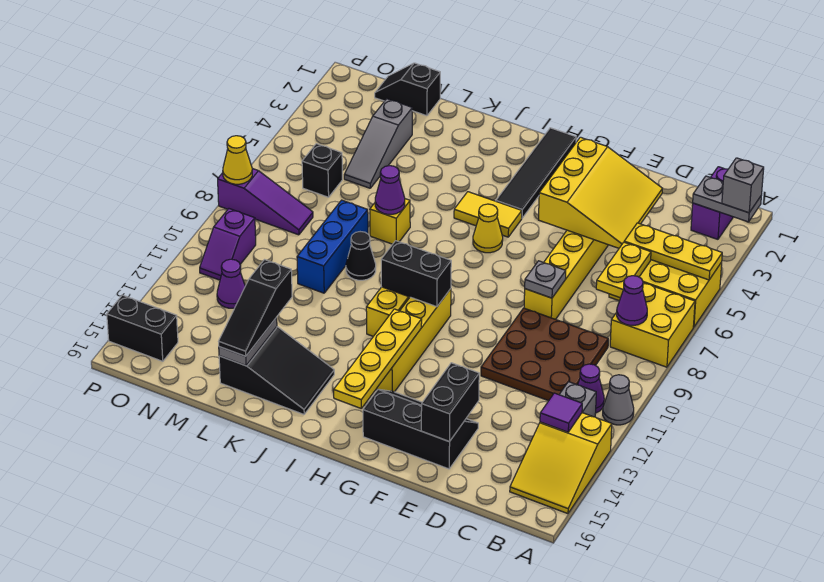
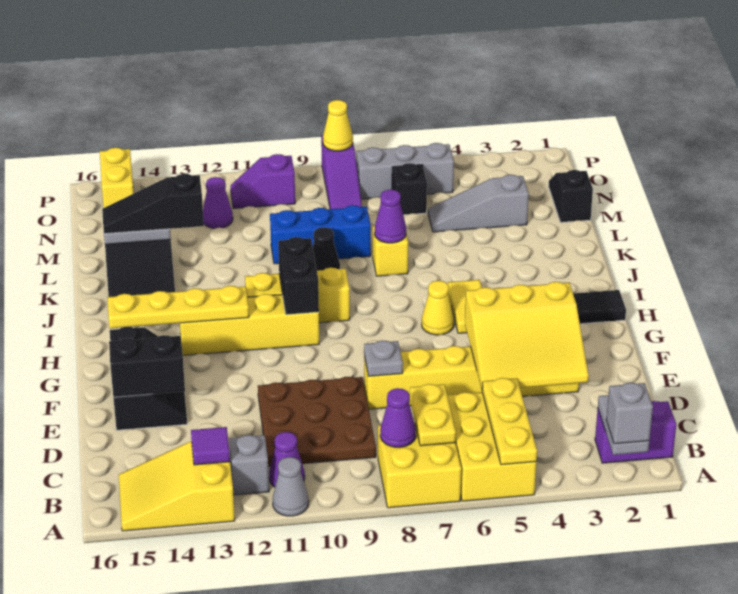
yellow plate C6:C7 level 2 -> yellow plate B7:C7 level 2
none -> grey brick O5:O7 level 1
black brick O15:P15 level 1 -> yellow brick O15:P15 level 1

